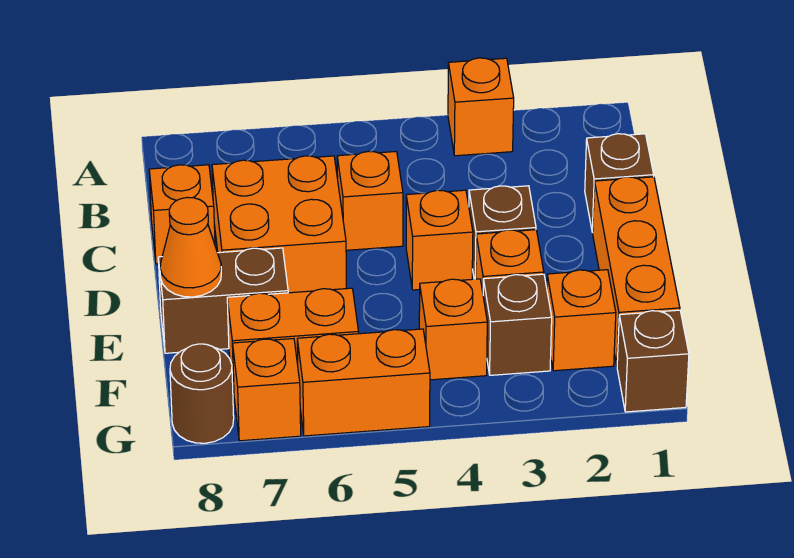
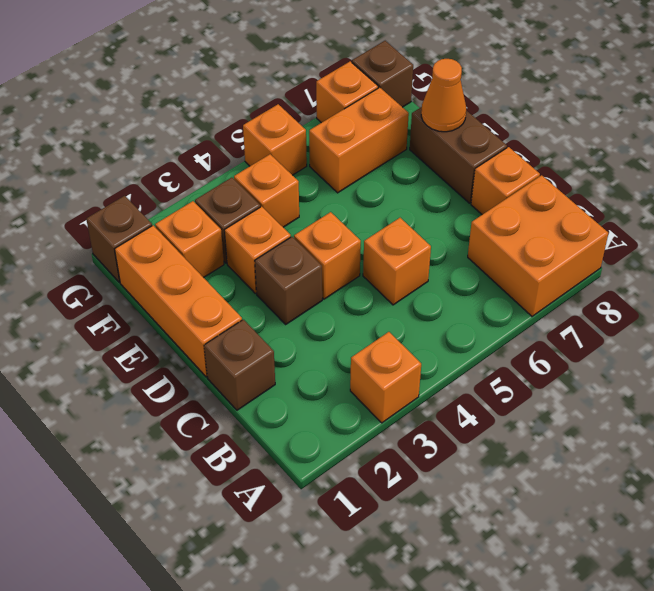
orange brick C6:D7 level 1 -> orange brick A7:B8 level 1
brown brick E7:E8 level 1 -> brown brick D8:E8 level 1
orange brick G5:G6 level 1 -> orange brick G5 level 1
brown round brick G8 level 1 -> brown brick G8 level 1

